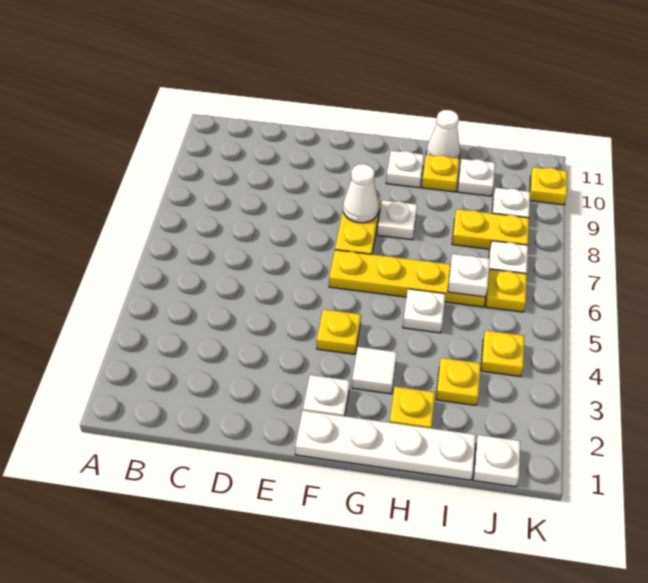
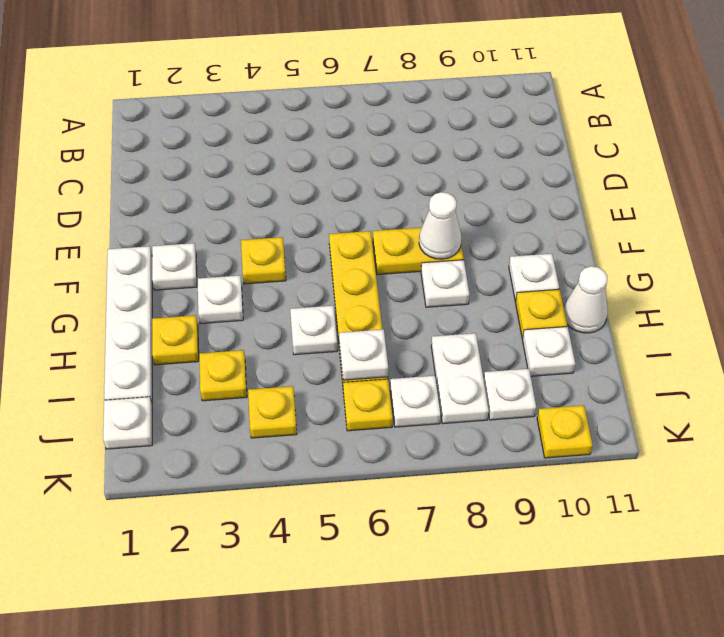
white tile G3 level 1 -> white plate G3 level 1
yellow plate I8:J8 level 1 -> white plate I8:J8 level 1

